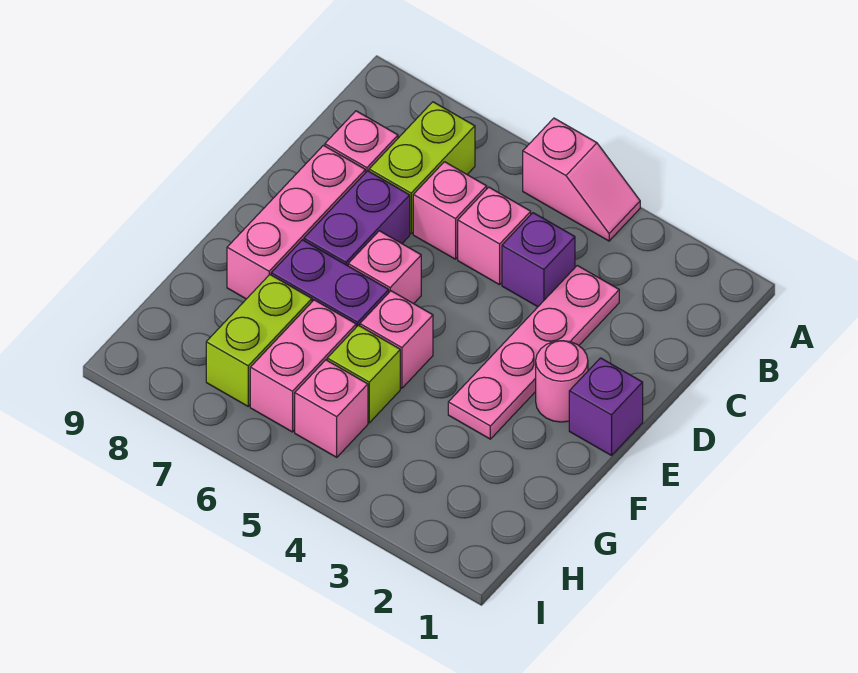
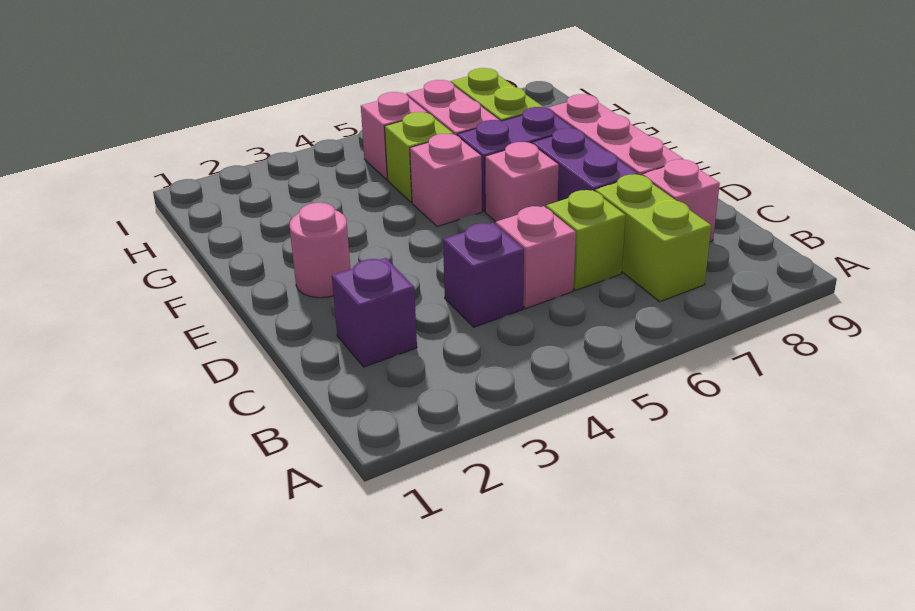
pink slope A4:A5 level 1 top 5 -> none
pink plate C3:F3 level 1 -> none
pink brick C6 level 1 -> lime brick C6 level 1
purple brick E1 level 1 -> purple brick C2 level 1

